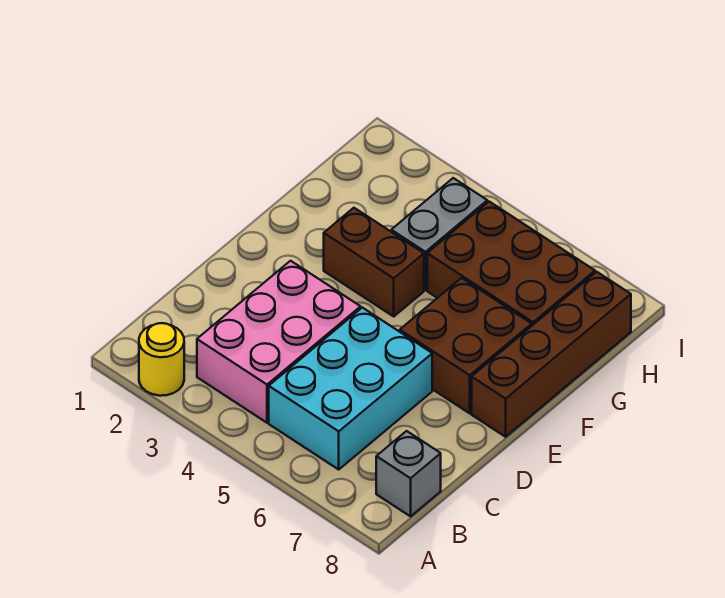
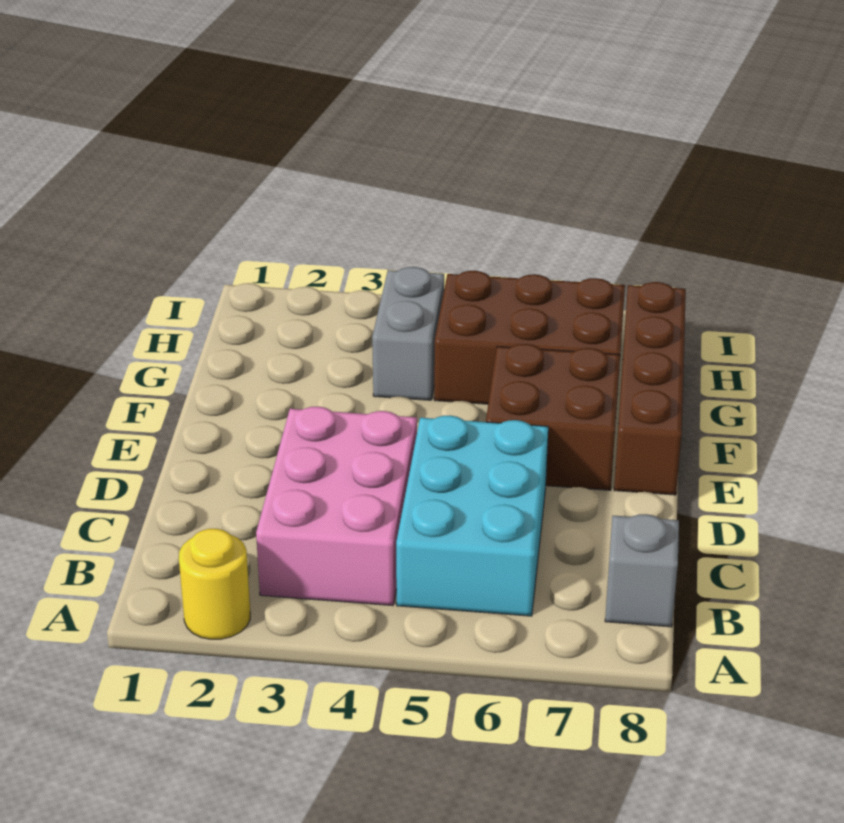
brown brick F3:F4 level 1 -> none

